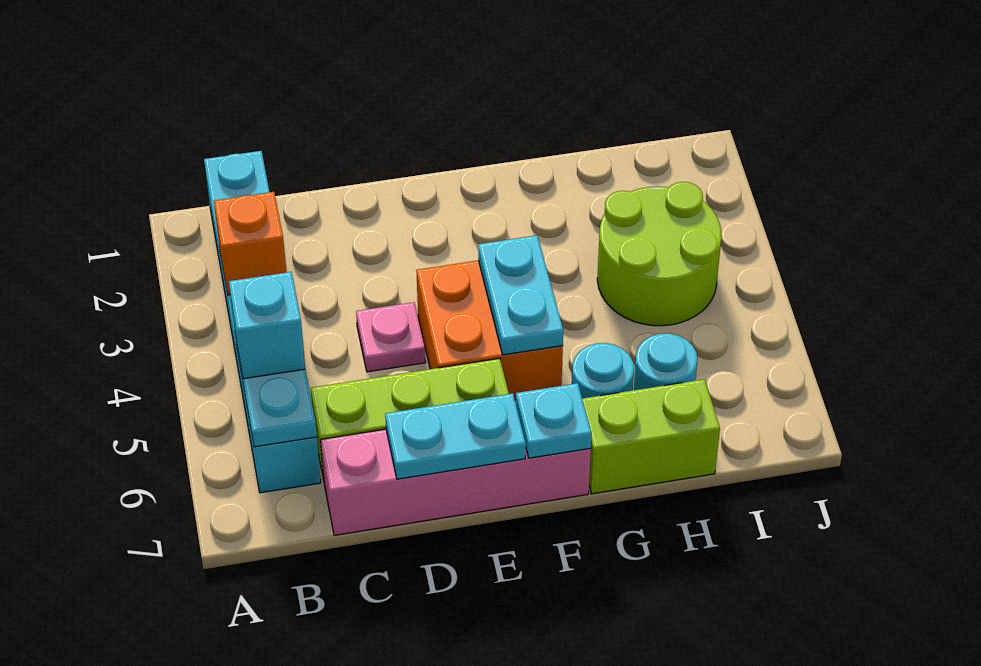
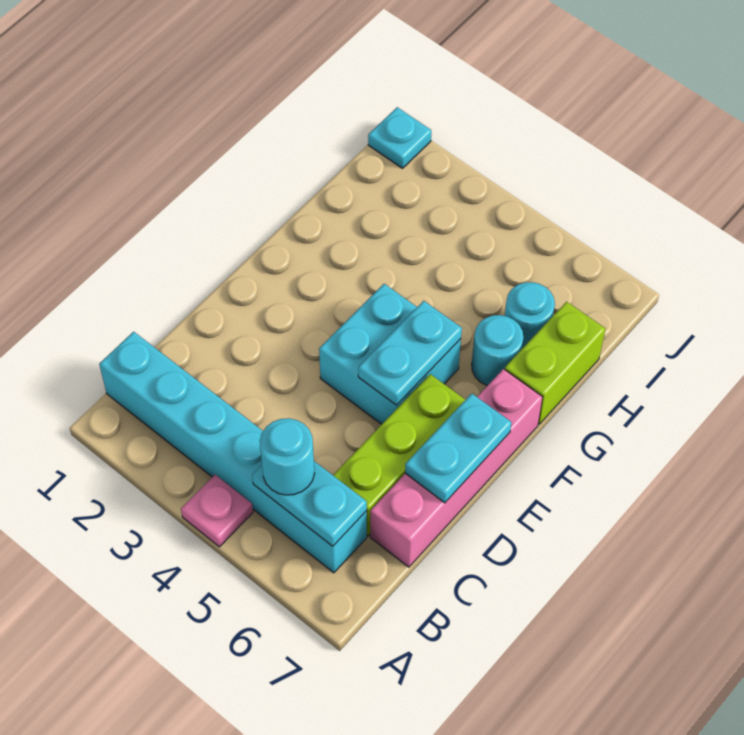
orange brick B3 level 2 -> none
cyan brick B5 level 3 -> cyan round brick B5 level 3
pink plate D4 level 1 -> pink plate A4 level 1
orange brick E4:F5 level 1 -> cyan brick E4:F5 level 1
cyan plate F4:F5 level 2 -> cyan plate E5:F5 level 2
cyan plate F7 level 2 -> cyan plate J1 level 1
lime round brick H3:I4 level 1 -> none

